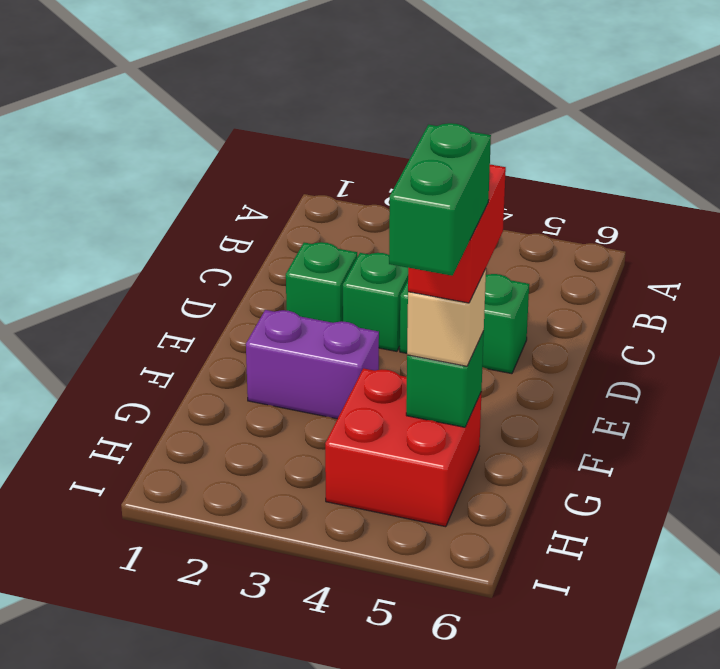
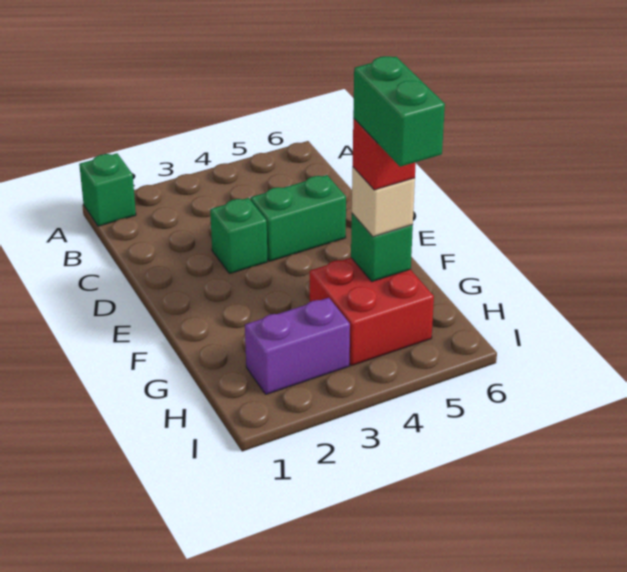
green brick D2 level 1 -> green brick A1 level 1
purple brick F2:F3 level 1 -> purple brick H2:H3 level 1
red brick F5:G5 level 4 -> red brick G5 level 4

